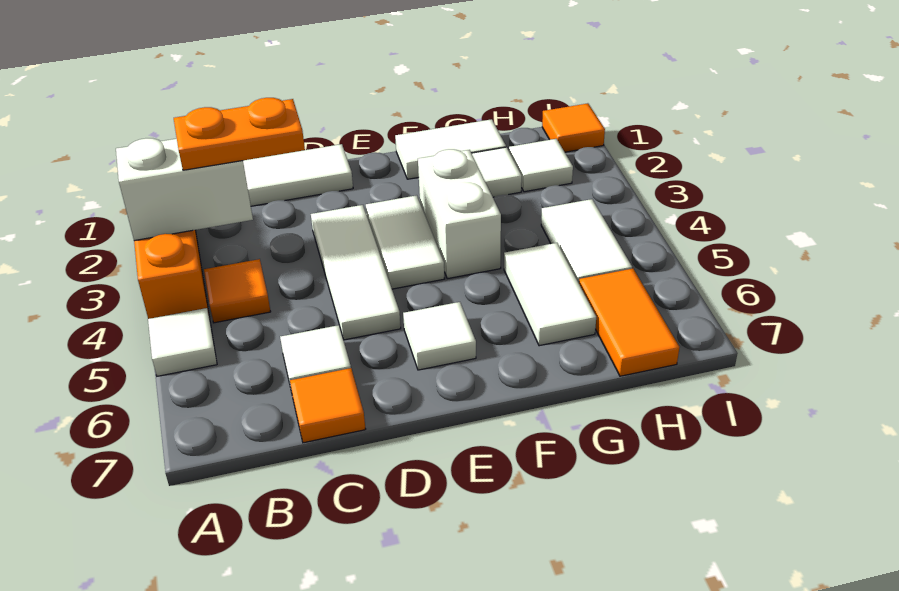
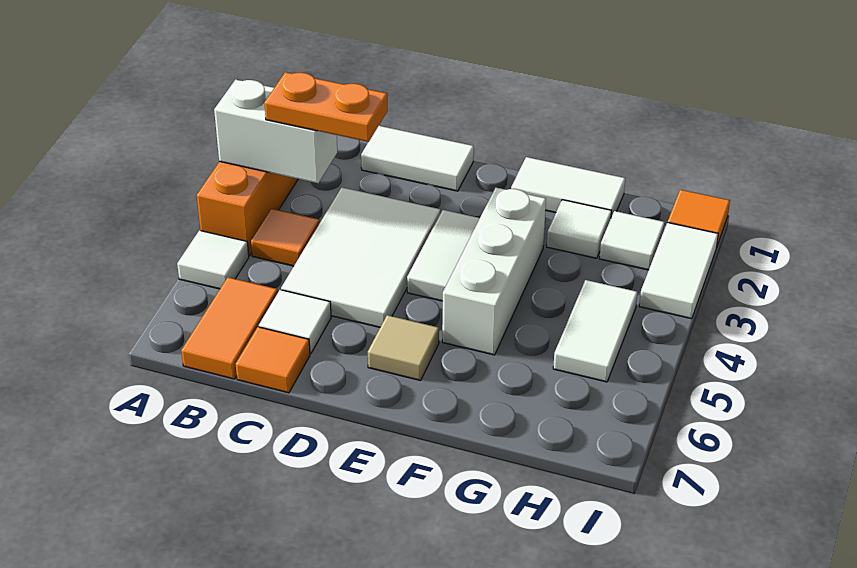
white tile D3:D5 level 1 -> white tile C3:D5 level 1
white tile E6 level 1 -> tan tile E6 level 1
white brick F3:F4 level 1 -> white brick F3:F5 level 1
white tile G5:G6 level 1 -> white tile I2:I3 level 1
orange tile H6:H7 level 1 -> orange tile B6:B7 level 1

